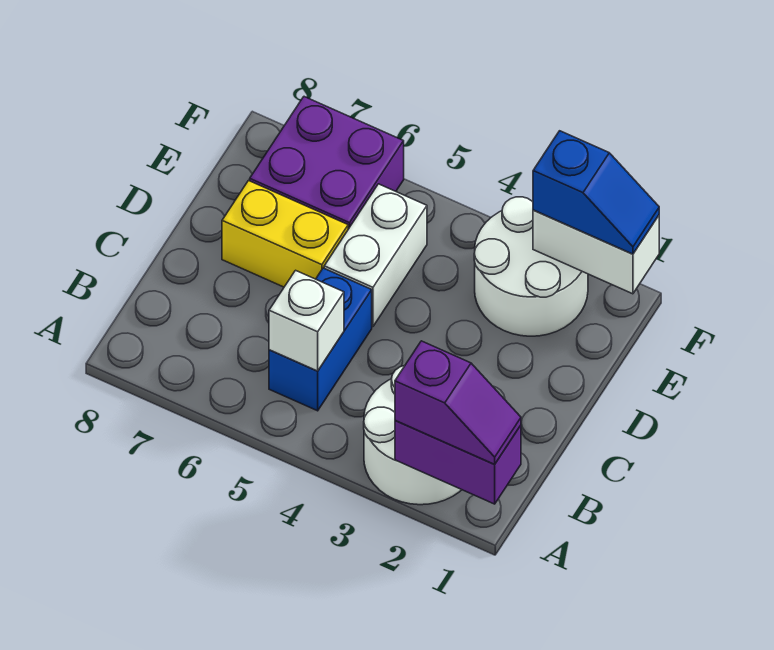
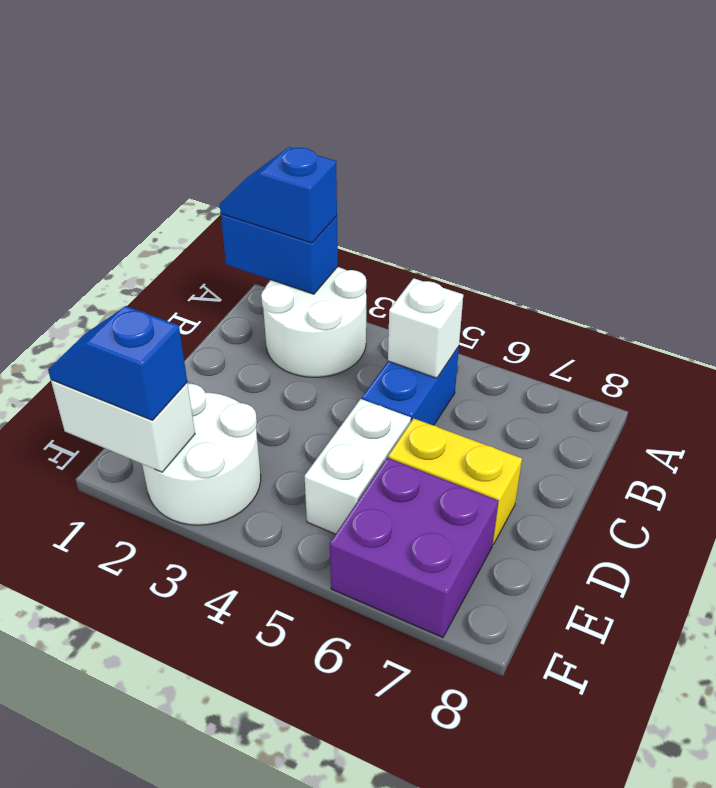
purple brick A1:A2 level 2 -> blue brick A1:A2 level 2
purple slope A1:A2 level 3 top 2 -> blue slope A1:A2 level 3 top 2

